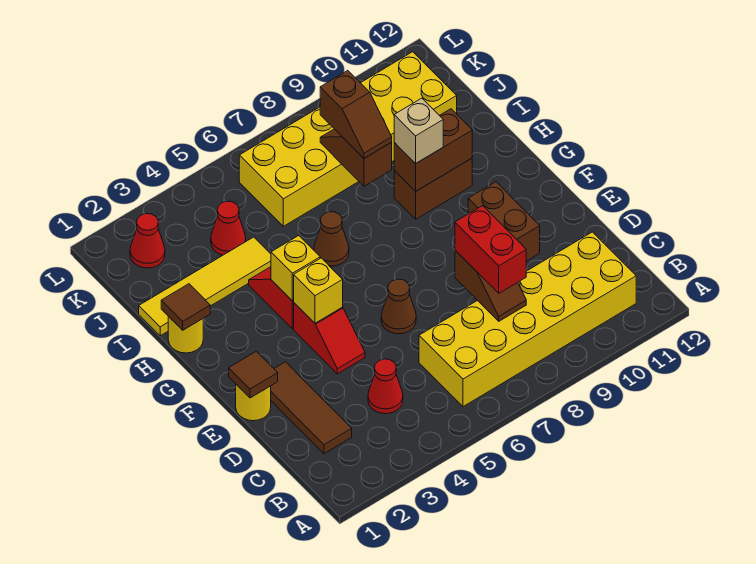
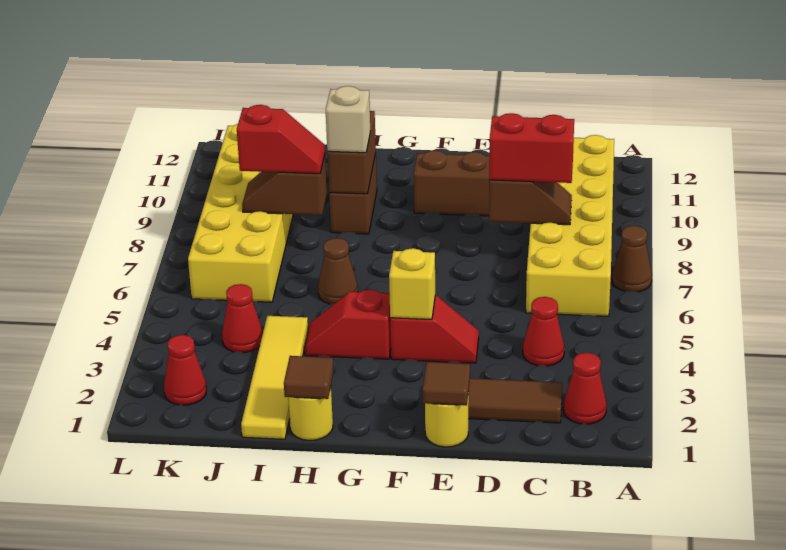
none -> red cone B2 level 1
brown cone E6 level 1 -> brown cone A7 level 1
yellow brick G4 level 2 -> none
brown slope I8:J8 level 3 top J -> red slope I8:J8 level 3 top J

